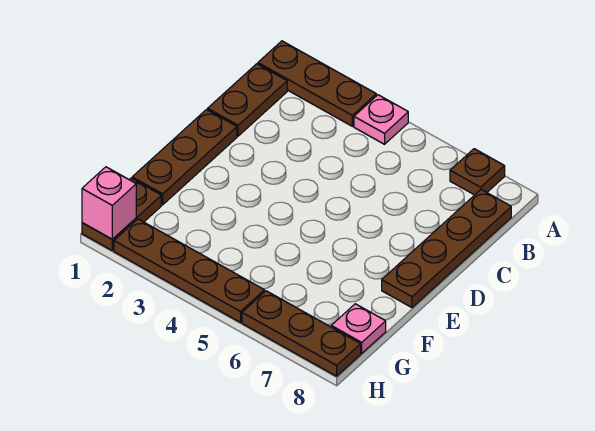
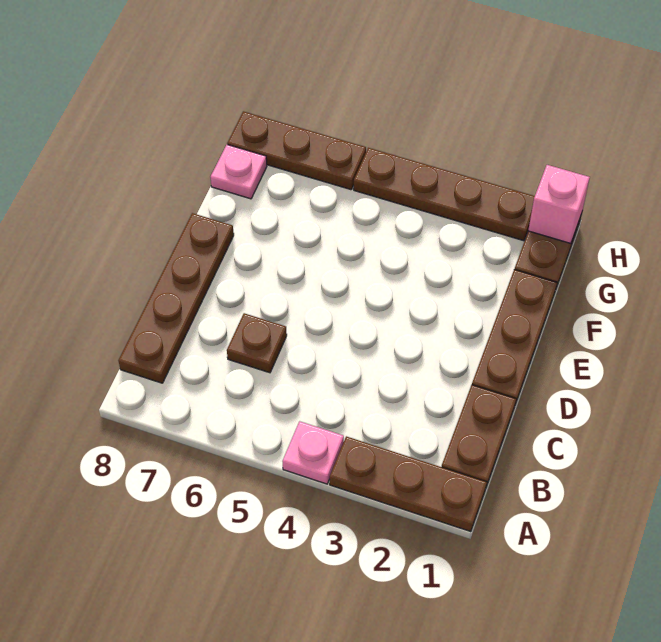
brown plate A7 level 1 -> brown plate C6 level 1

